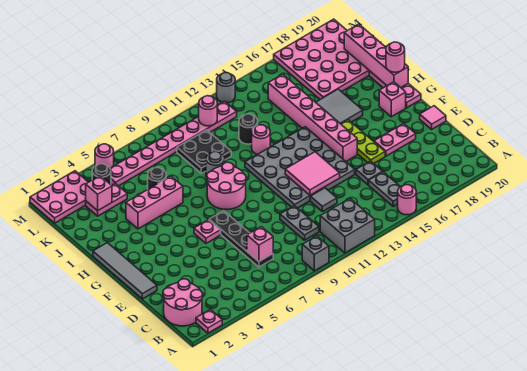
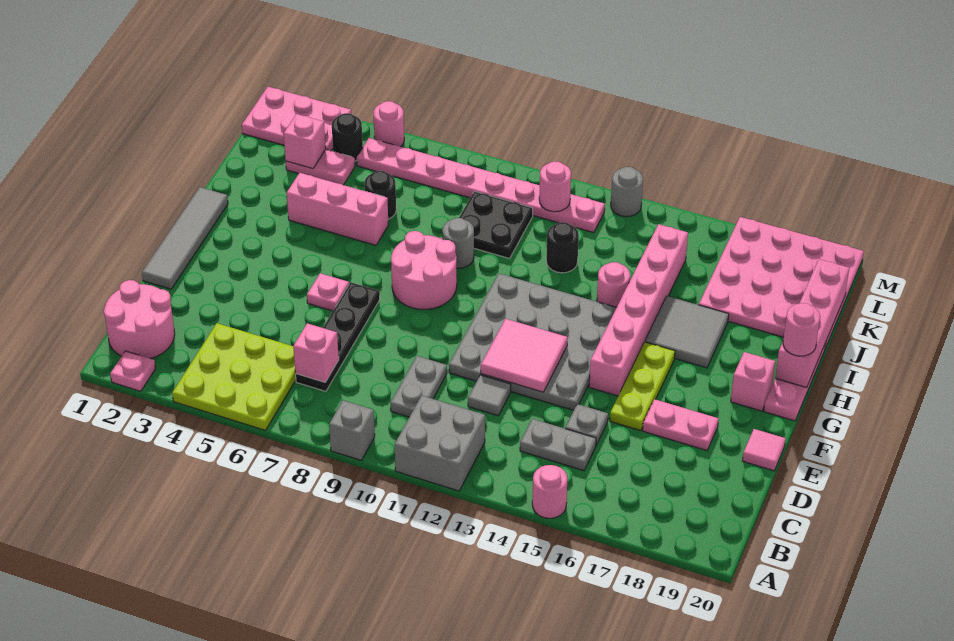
none -> lime plate A4:C6 level 1
grey plate B15:C15 level 1 -> grey plate C14:C15 level 1
pink round brick I12 level 1 -> pink round brick I14 level 1

